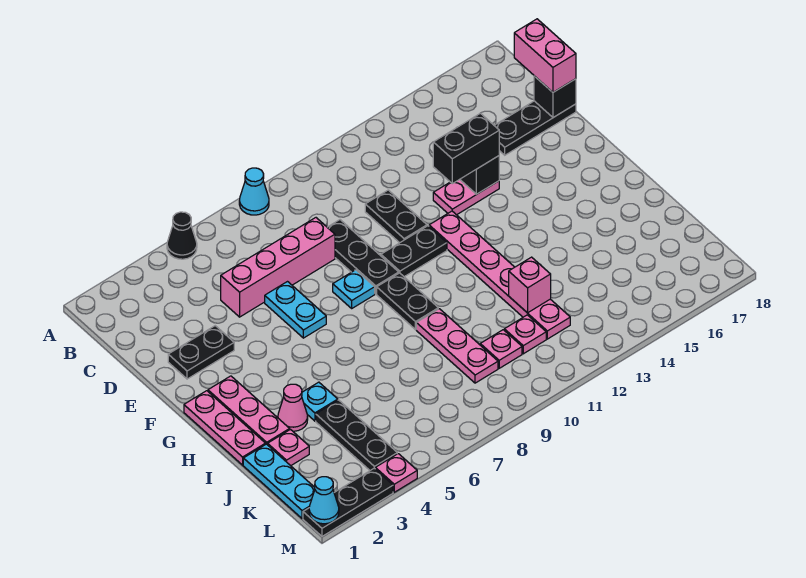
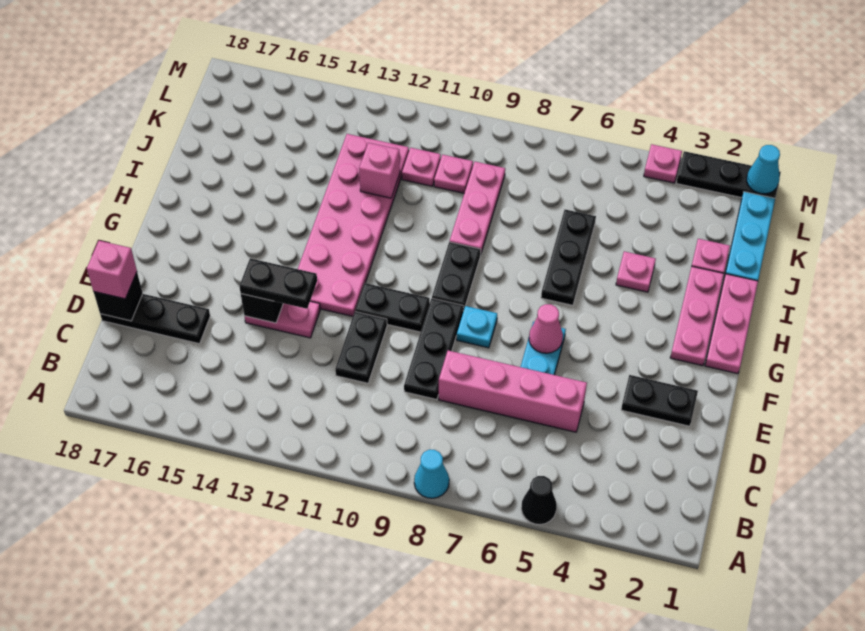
pink brick C18:D18 level 3 -> pink brick D18 level 3
black brick E13:E14 level 3 -> black plate E13:E14 level 3
pink plate F12:K12 level 1 -> pink plate F12:K13 level 1
pink cone I3 level 1 -> pink cone F6 level 2
cyan plate I4 level 1 -> pink plate I4 level 1
black plate J4:L4 level 1 -> black plate H6:J6 level 1

